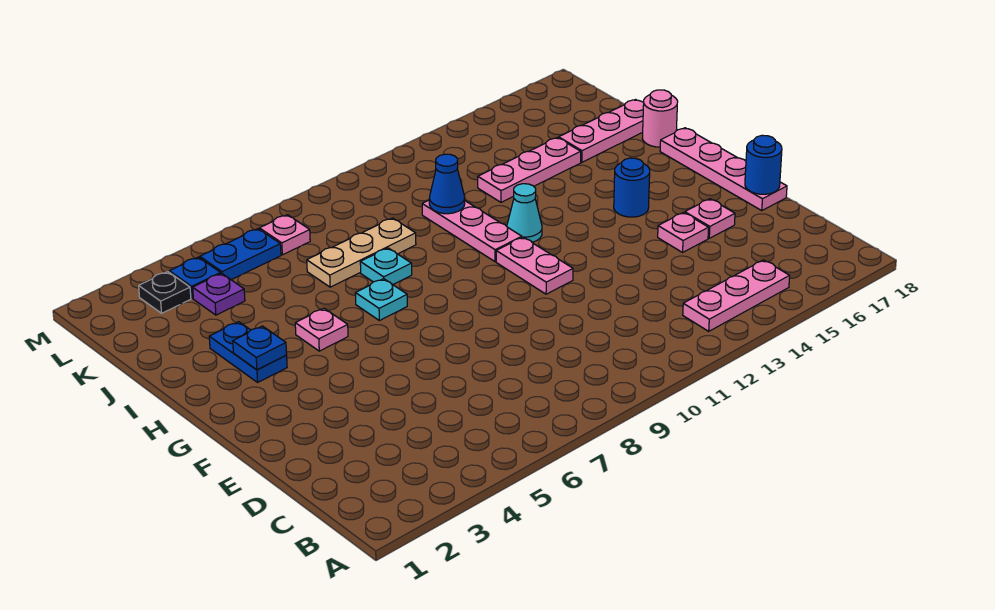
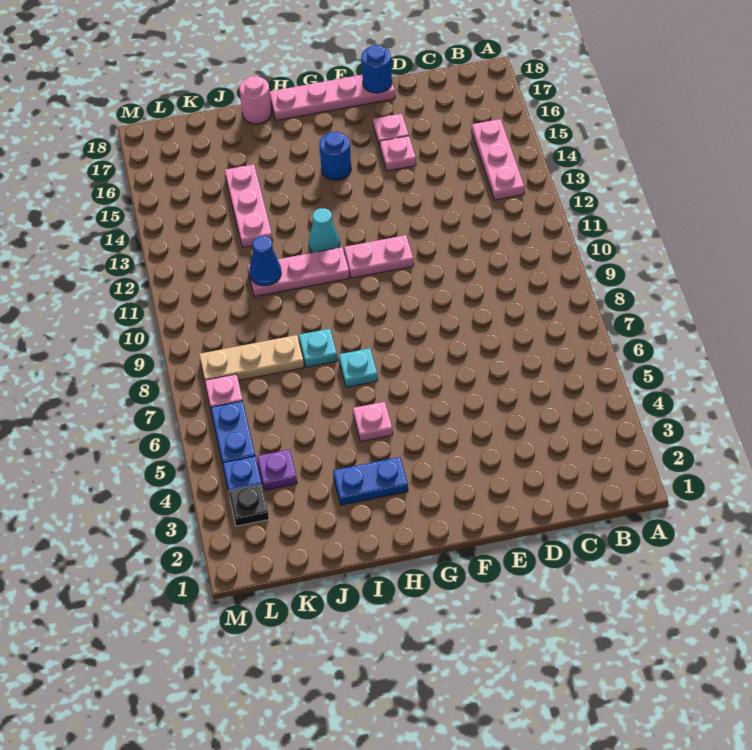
blue plate H3 level 2 -> none
tan plate J7:J9 level 1 -> tan plate J8:L8 level 1
pink plate J16:J18 level 1 -> none

